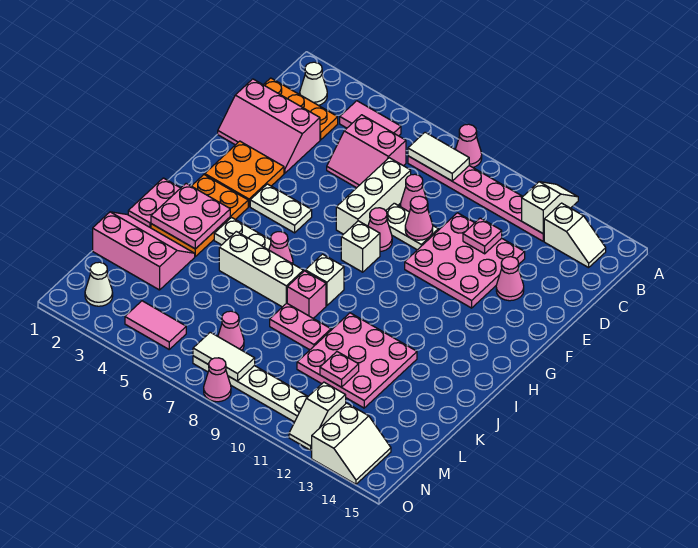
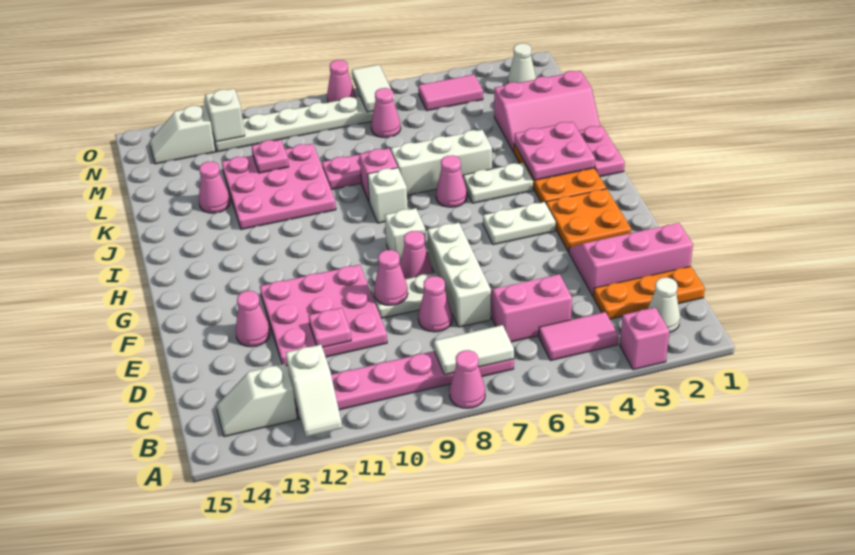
none -> pink brick A3 level 1
none -> pink cone K13 level 1
white tile N7:N8 level 2 -> white tile N7:O7 level 2
white slope N13:O14 level 1 top 13 -> white slope N13:N14 level 1 top 13

